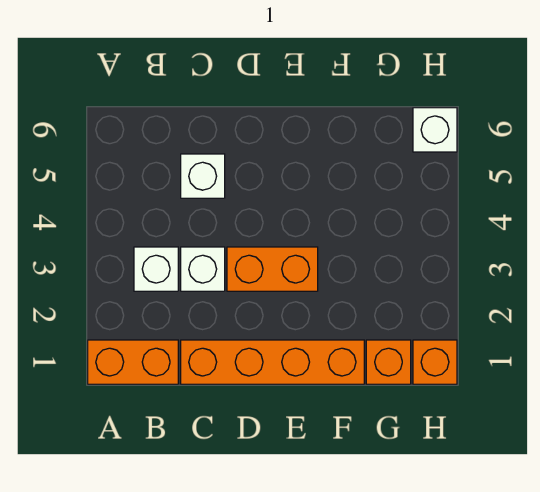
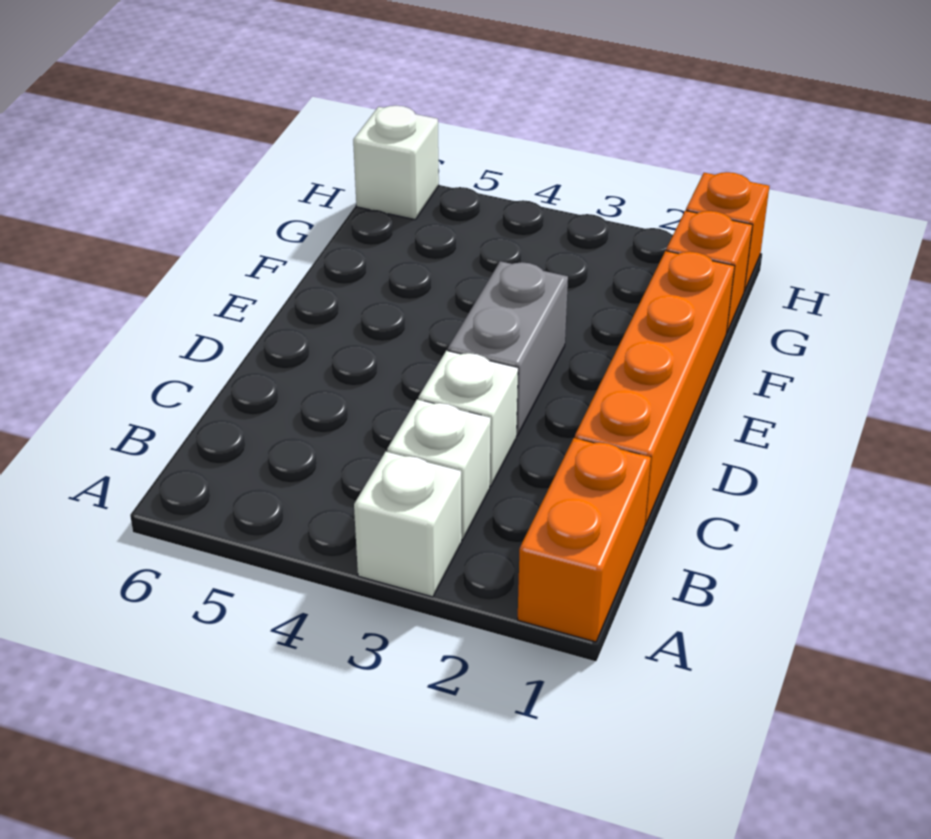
white brick C5 level 1 -> white brick A3 level 1
orange brick D3:E3 level 1 -> grey brick D3:E3 level 1

